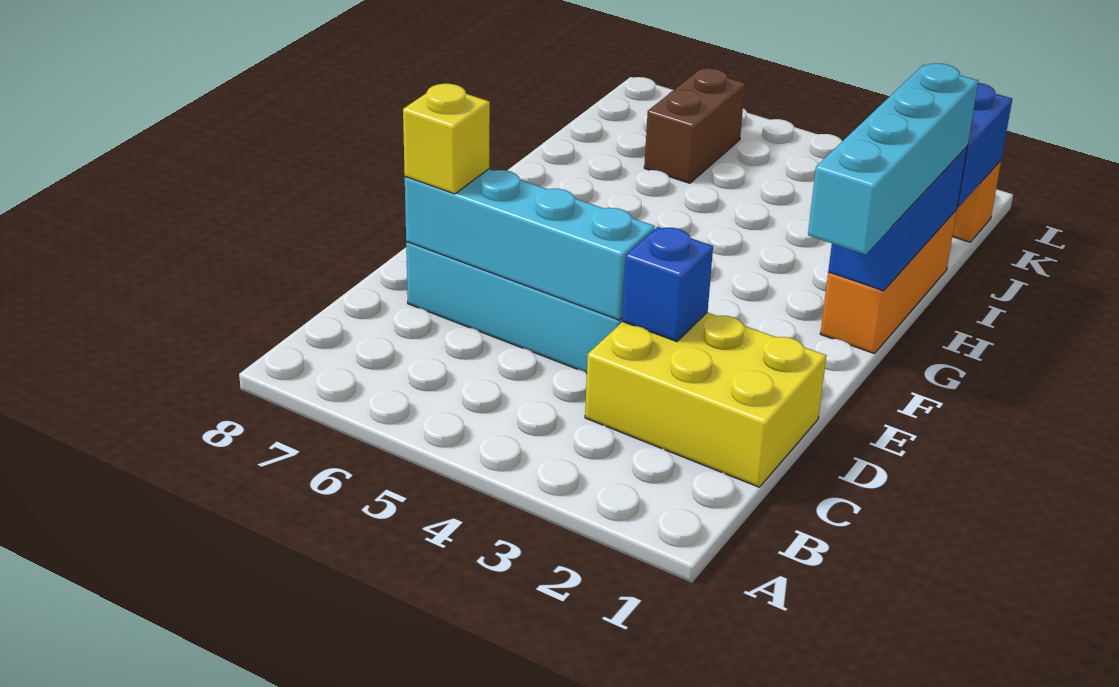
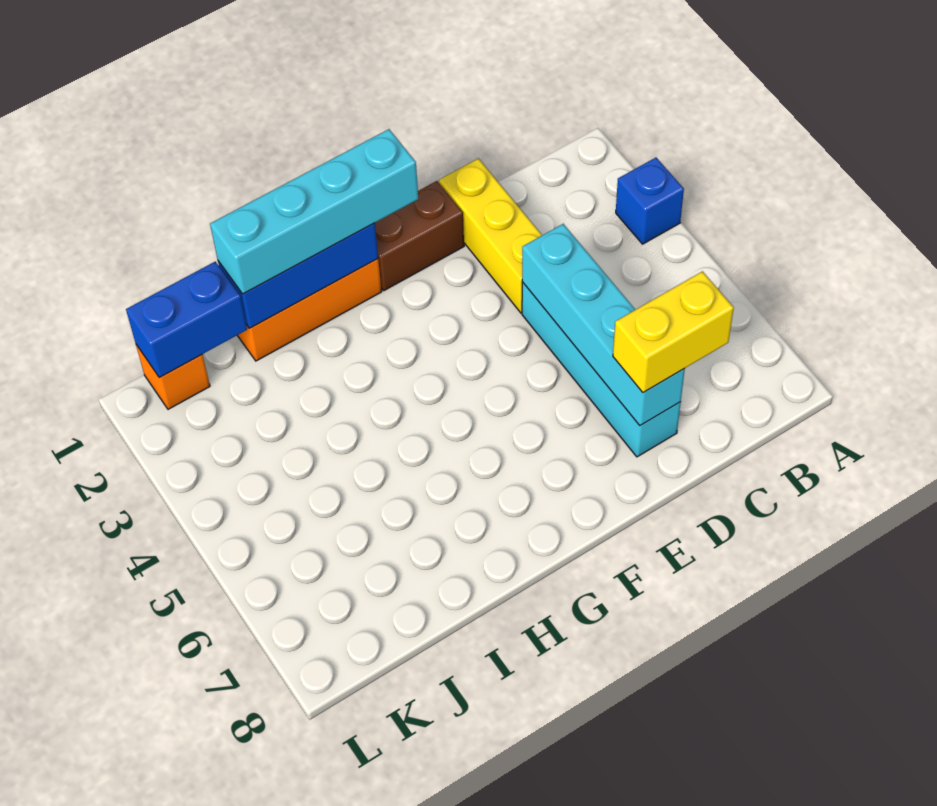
yellow brick C1:D3 level 1 -> yellow brick D1:D3 level 1
blue brick D3 level 2 -> blue brick A3 level 1
yellow brick D7 level 3 -> yellow brick C7:D7 level 3
brown brick J6:K6 level 1 -> brown brick E1:F1 level 1

